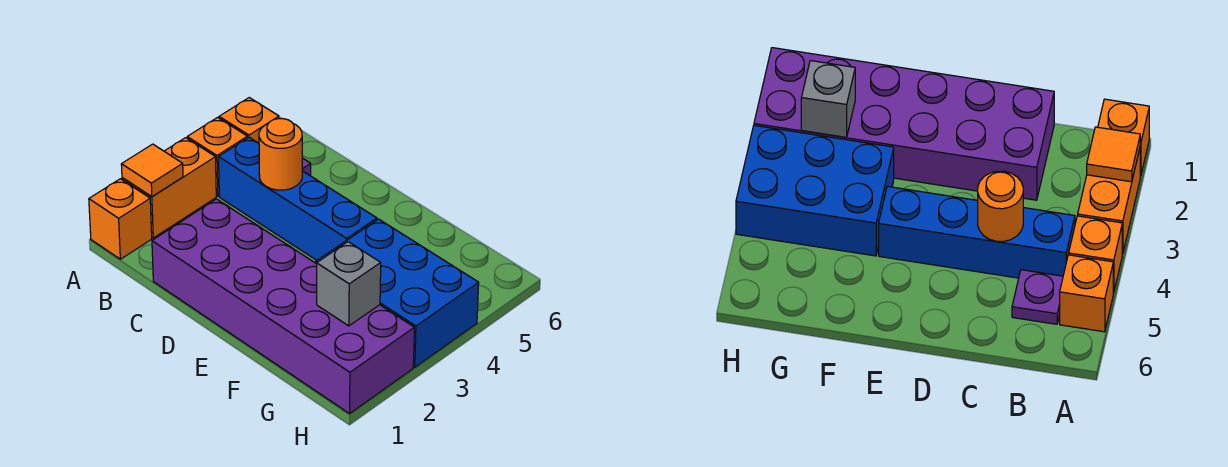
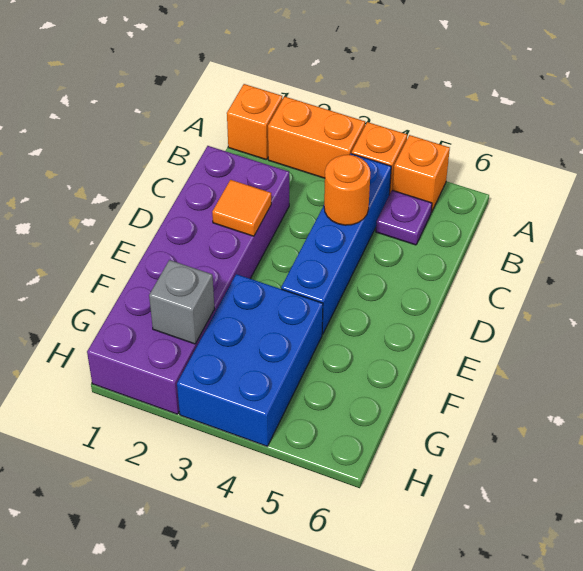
orange tile A2 level 2 -> orange tile D2 level 2

